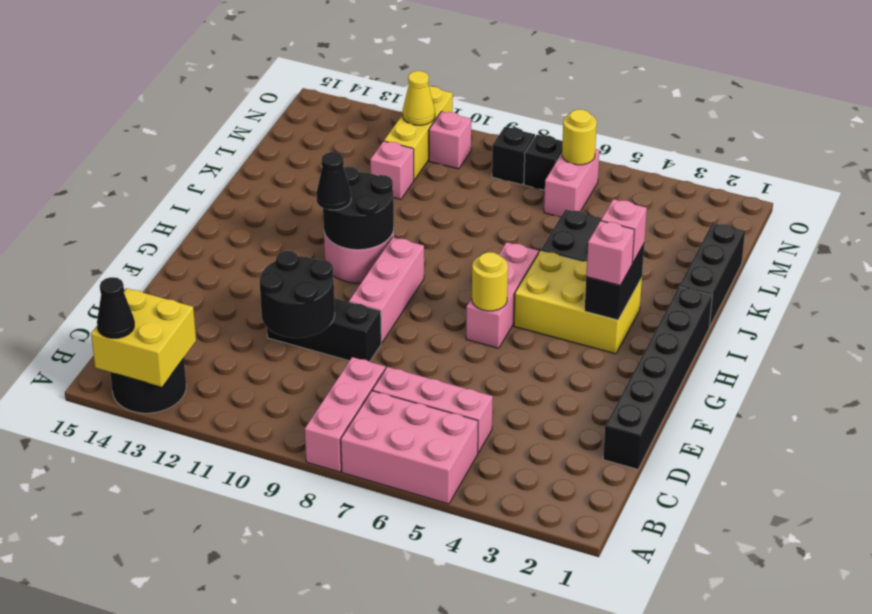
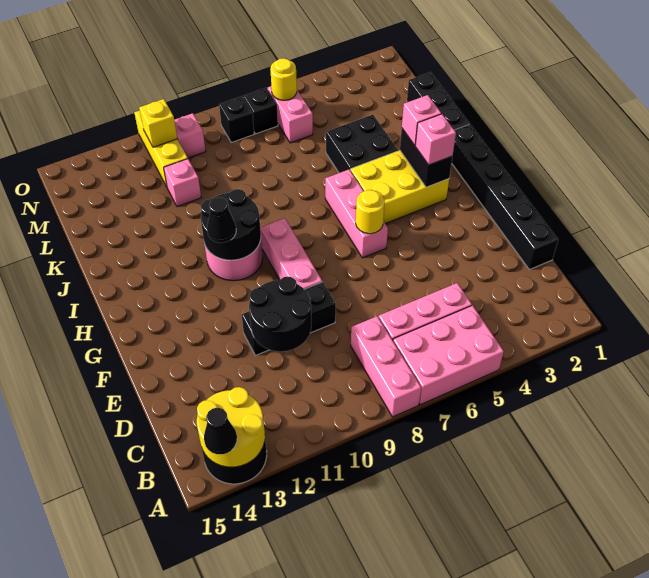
yellow brick A13:B14 level 2 -> yellow round brick A13:B14 level 2
yellow cone N11 level 2 -> yellow brick N11 level 2

